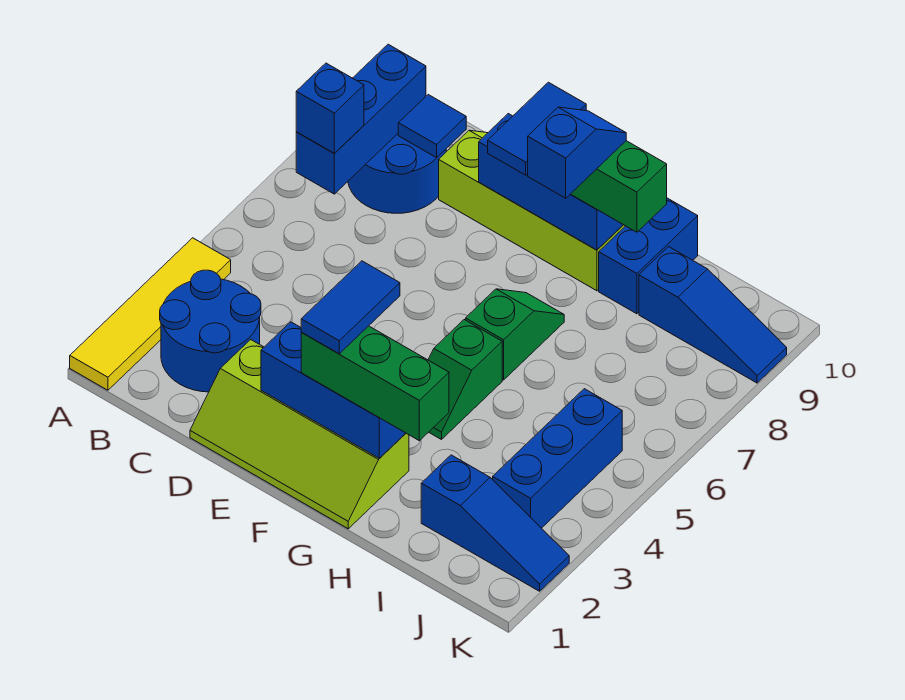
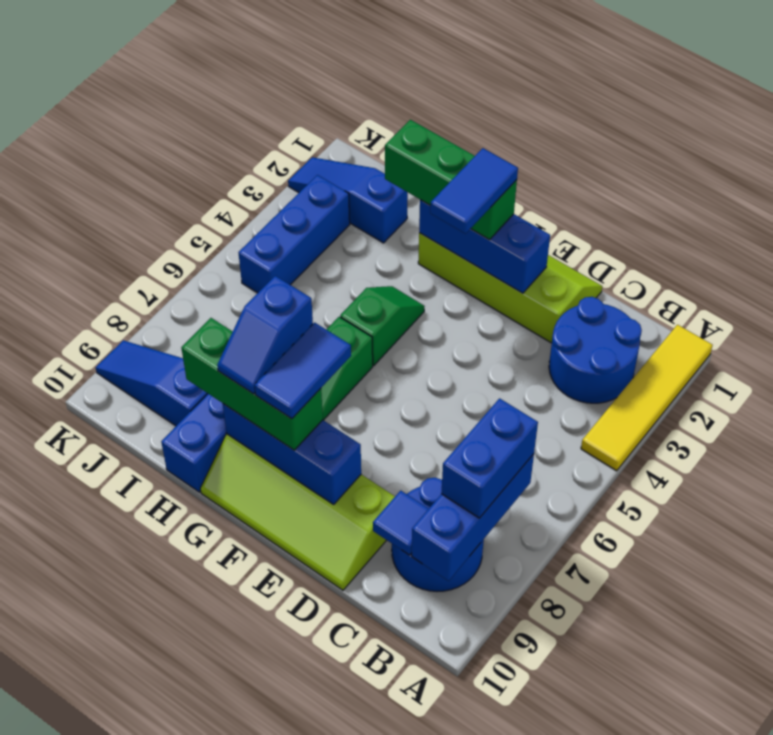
blue brick B7 level 3 -> blue brick B7:B8 level 3

